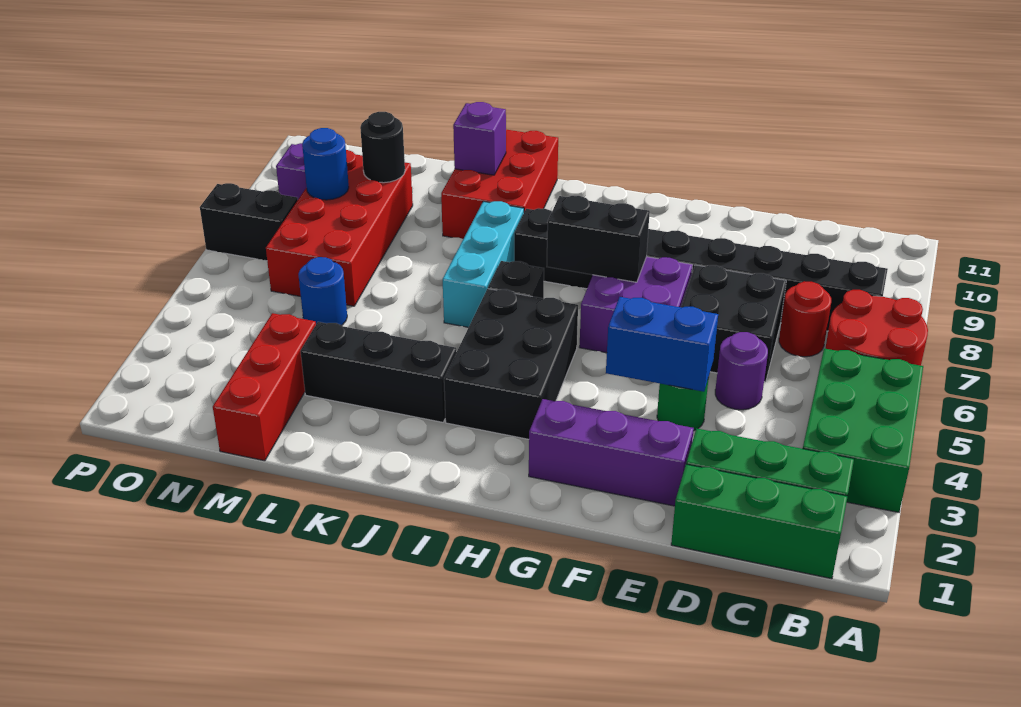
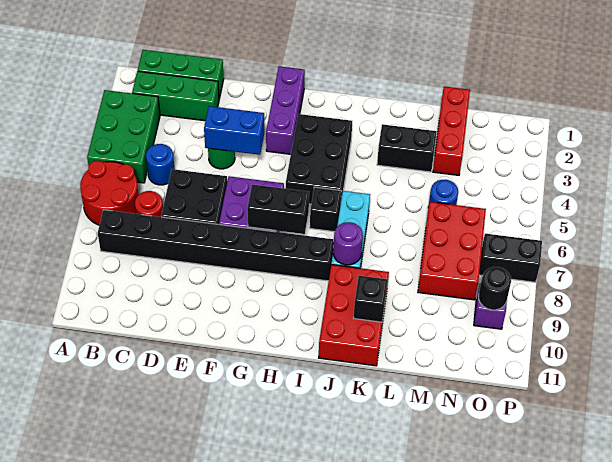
purple round brick D5 level 1 -> purple round brick J8 level 2
purple brick E2:G2 level 1 -> purple brick G1:G3 level 1
black brick J3:L3 level 1 -> black brick K3:L3 level 1
purple brick K10 level 2 -> black brick K10 level 2
red brick M6:N9 level 1 -> red brick M6:N8 level 1
black round brick M9 level 2 -> black round brick O9 level 2
blue round brick N8 level 2 -> blue round brick C5 level 1

